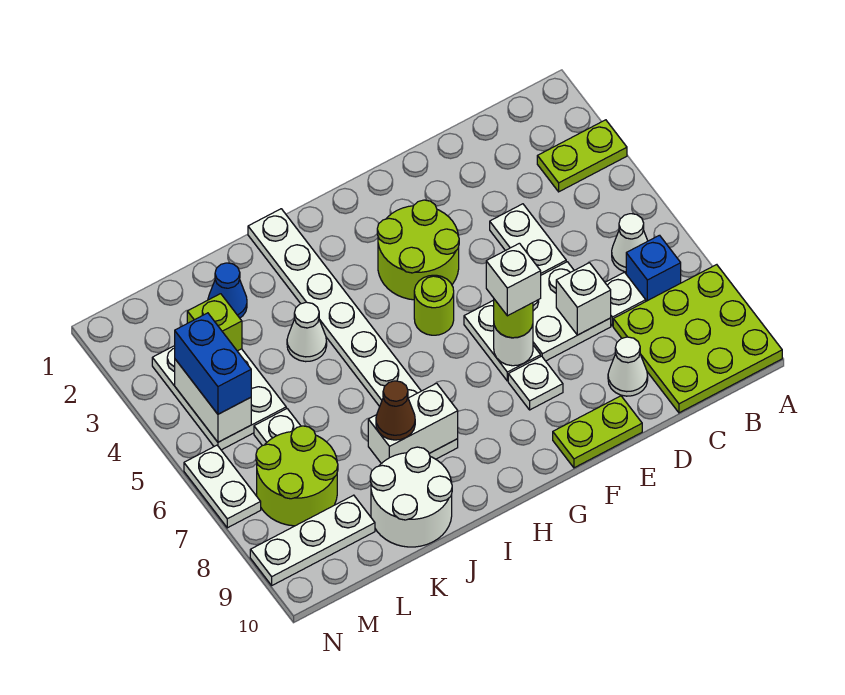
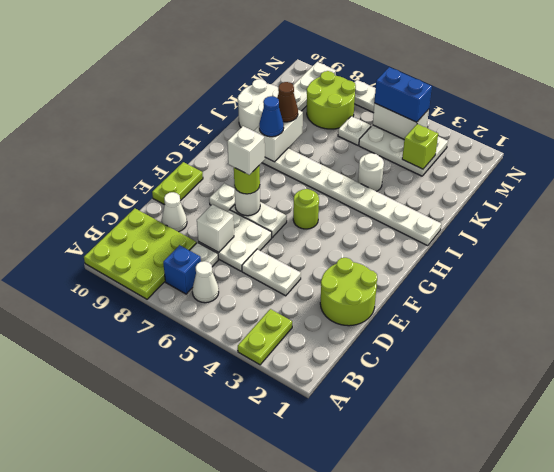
lime round brick F3:G4 level 1 -> lime round brick D1:E2 level 1
white cone J4 level 1 -> white round brick J4 level 1
blue cone K2 level 1 -> blue cone I8 level 3

